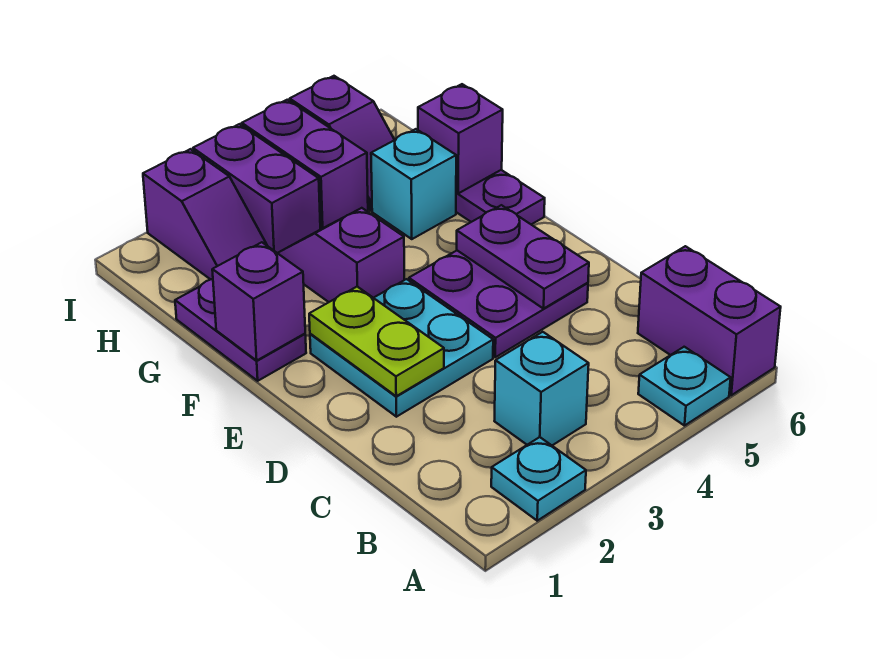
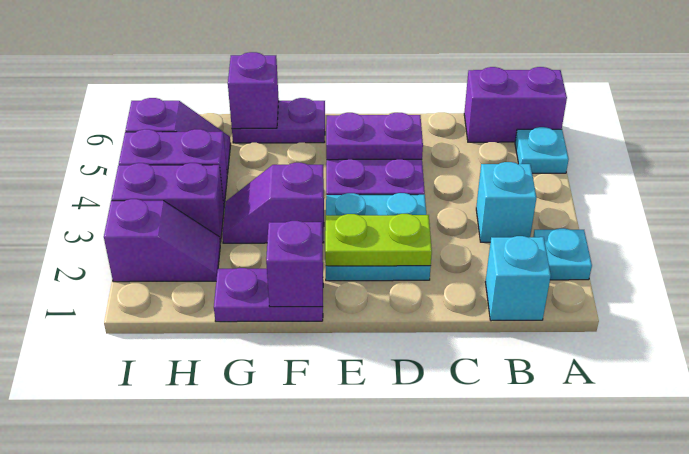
cyan brick G5 level 1 -> cyan brick B1 level 1

